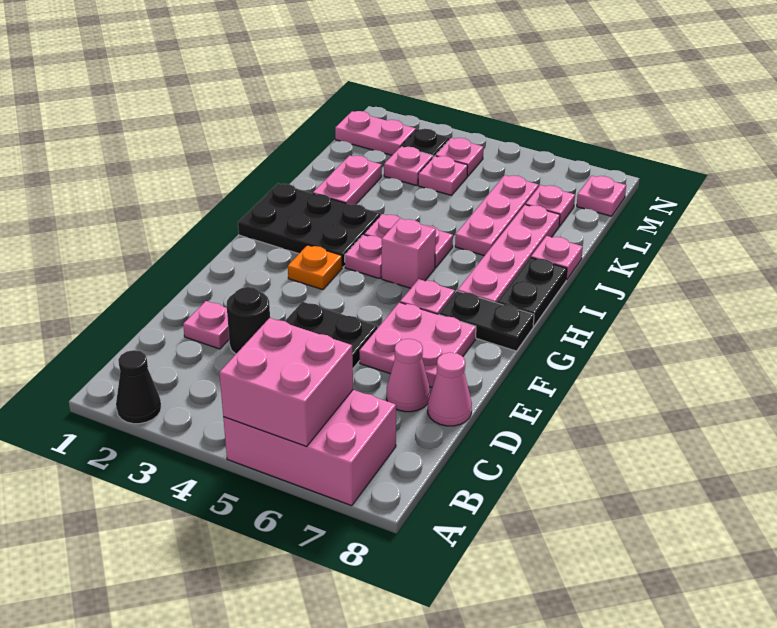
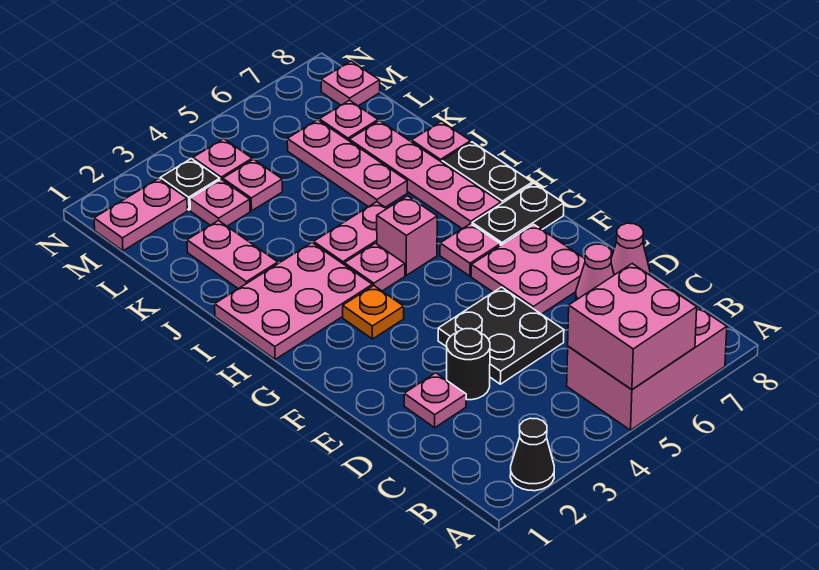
black plate H1:I3 level 1 -> pink plate H1:I3 level 1

